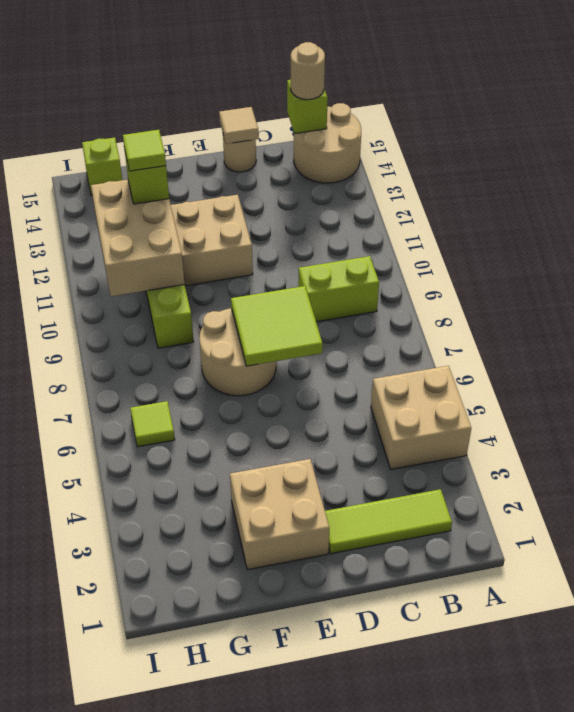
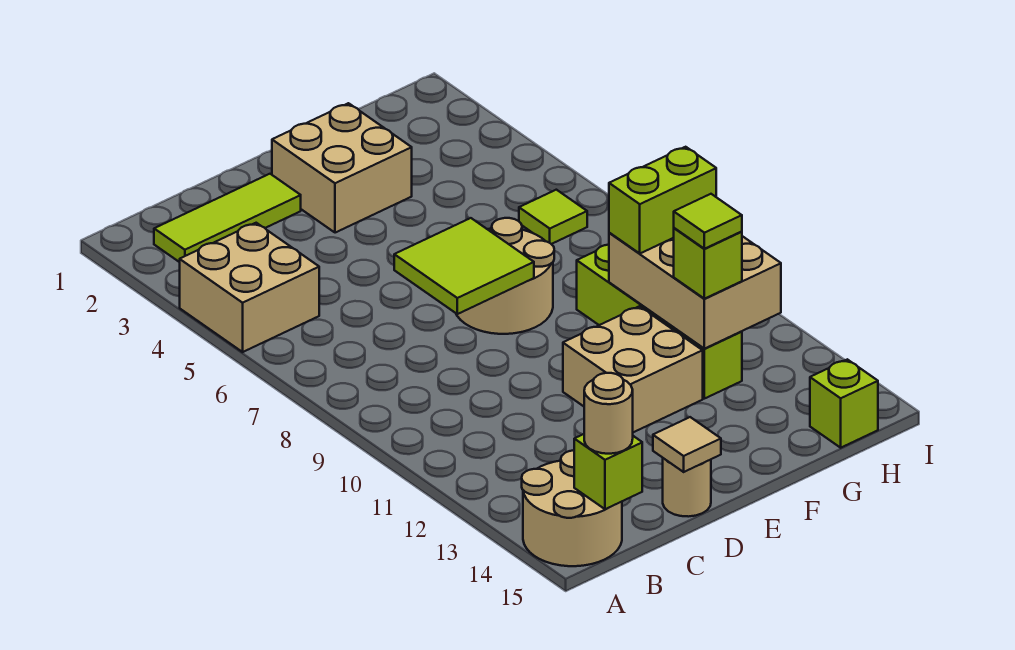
lime brick B9:C9 level 1 -> lime brick G10:H10 level 3

